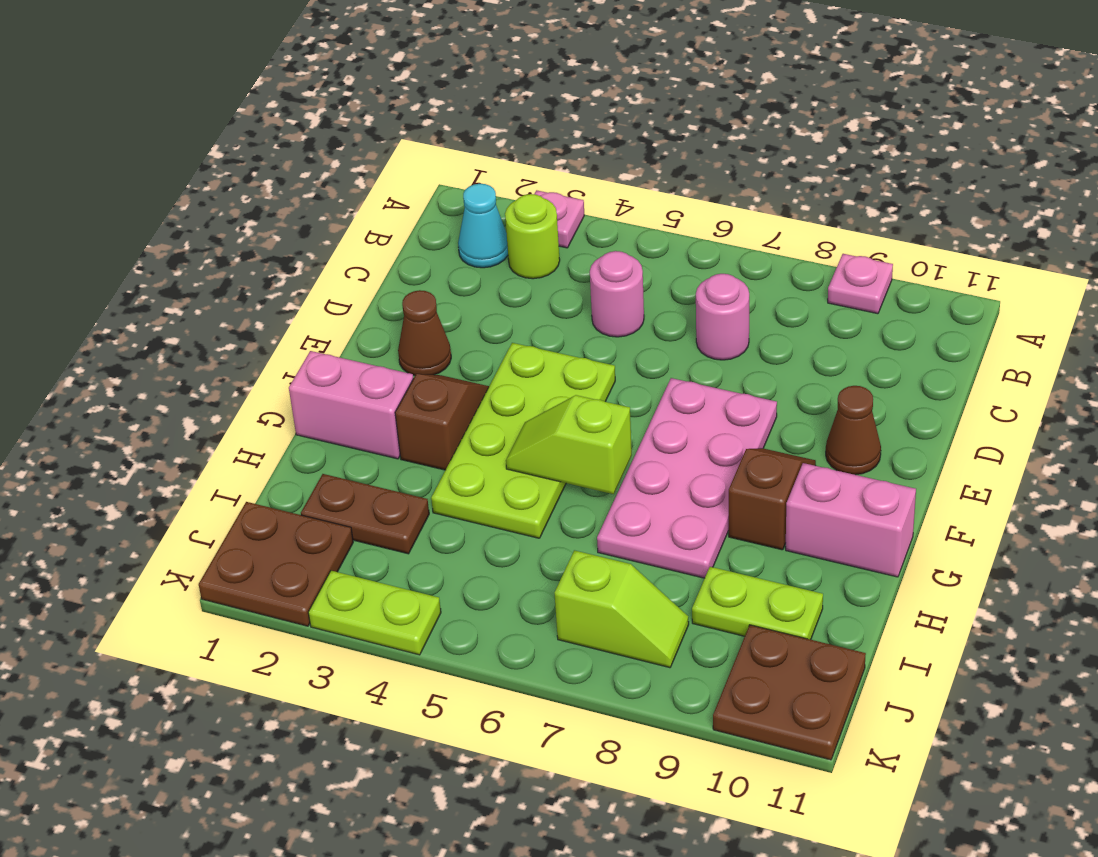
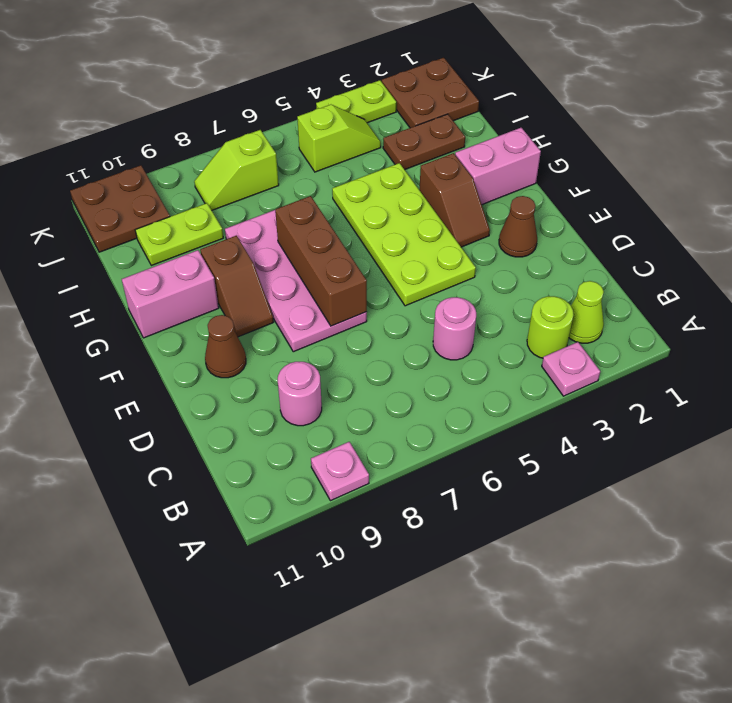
cyan cone B2 level 1 -> lime cone B2 level 1
pink round brick C7 level 1 -> pink round brick C9 level 1
none -> brown brick E7:G7 level 2
lime slope G5:G6 level 2 top 6 -> lime slope J4:J5 level 1 top 5

